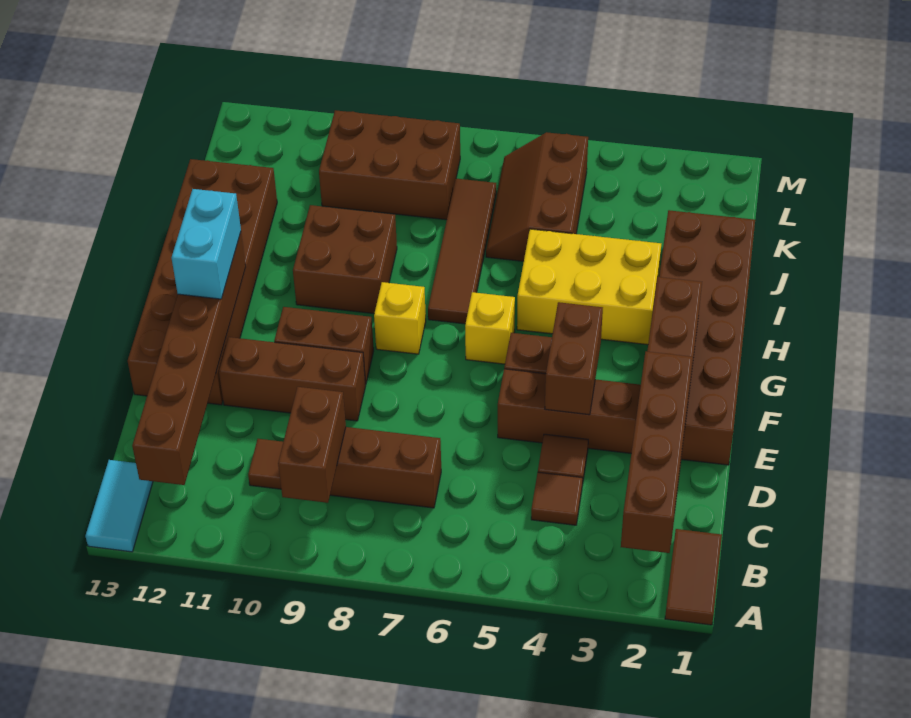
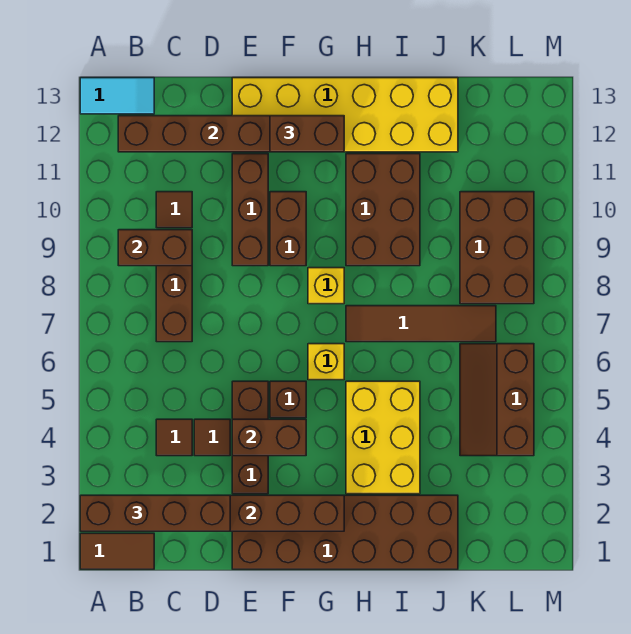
brown brick E12:J13 level 1 -> yellow brick E12:J13 level 1
cyan brick F12:G12 level 3 -> brown brick F12:G12 level 3
brown brick H9:I10 level 1 -> brown brick H9:I11 level 1
brown slope J5:L6 level 1 top 5 -> brown slope K4:L6 level 1 top L

